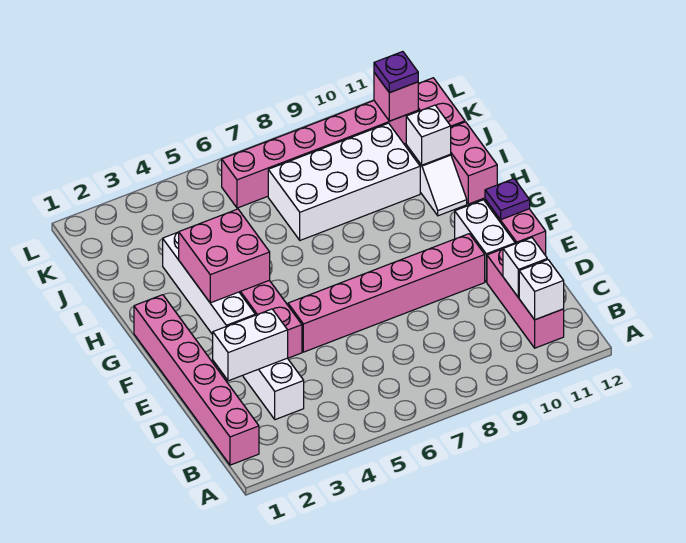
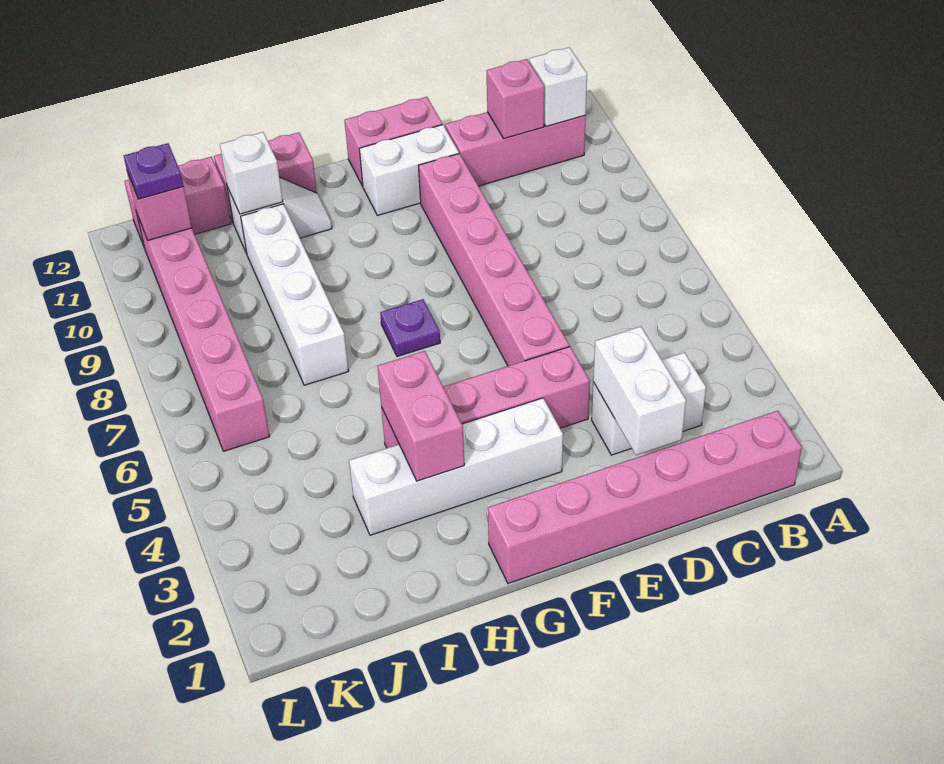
white brick C11 level 2 -> pink brick C11 level 2
purple plate F12 level 2 -> purple plate G7 level 1
pink brick G3:H4 level 2 -> pink brick H3:H4 level 2
white brick I7:J10 level 1 -> white brick I7:I10 level 1

